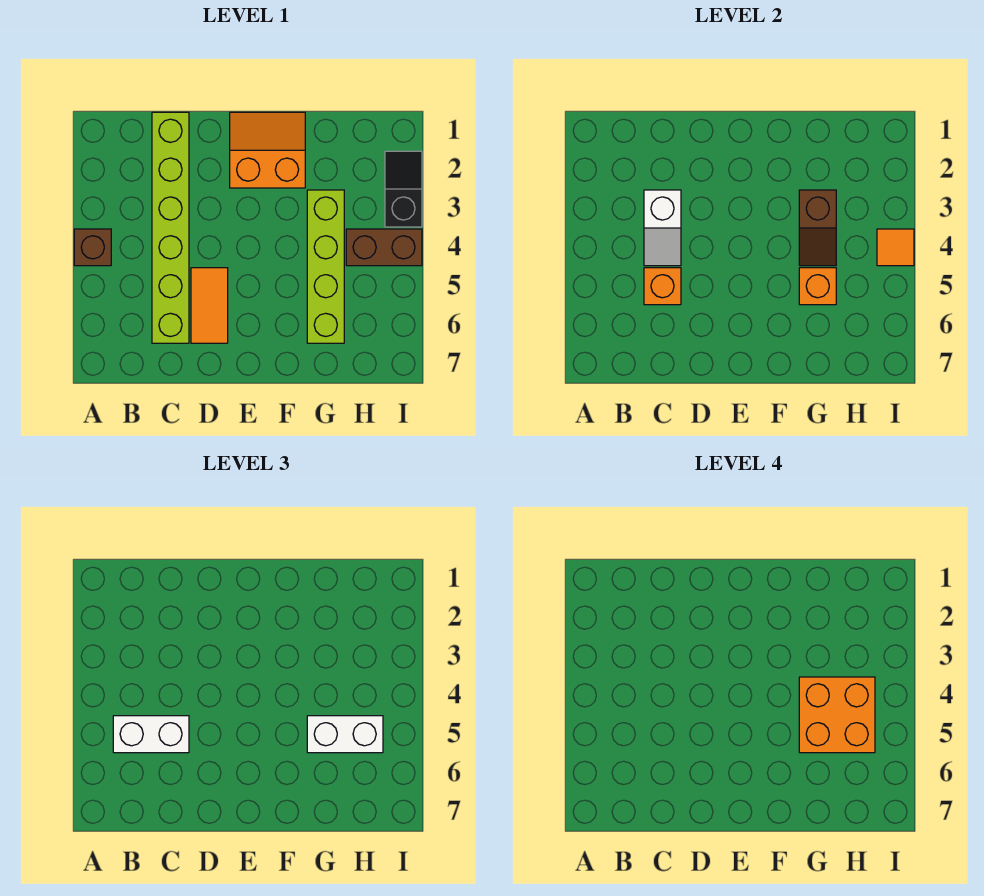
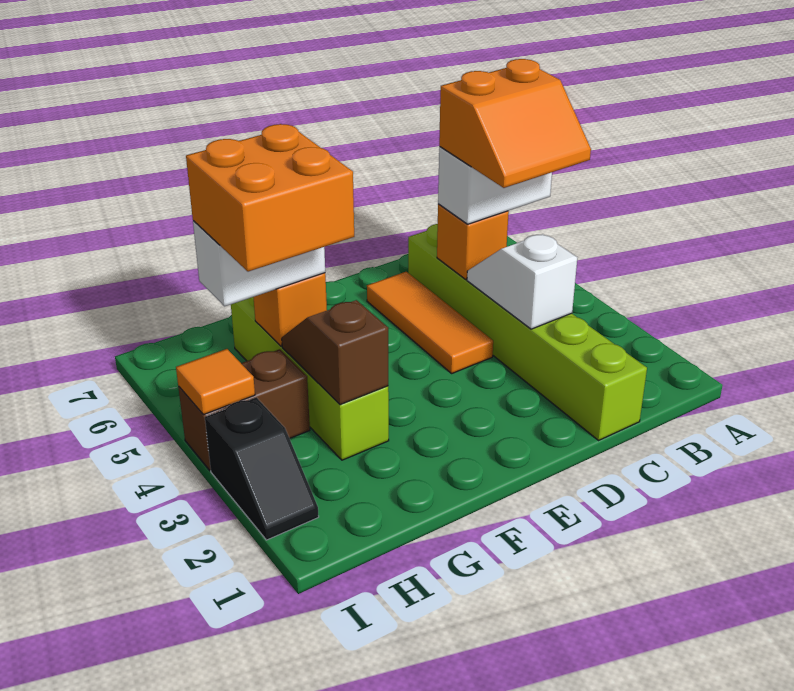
brown brick A4 level 1 -> none
orange tile D5:D6 level 1 -> orange tile D4:D6 level 1
orange slope E1:F2 level 1 top 2 -> orange slope B4:C5 level 4 top 5

